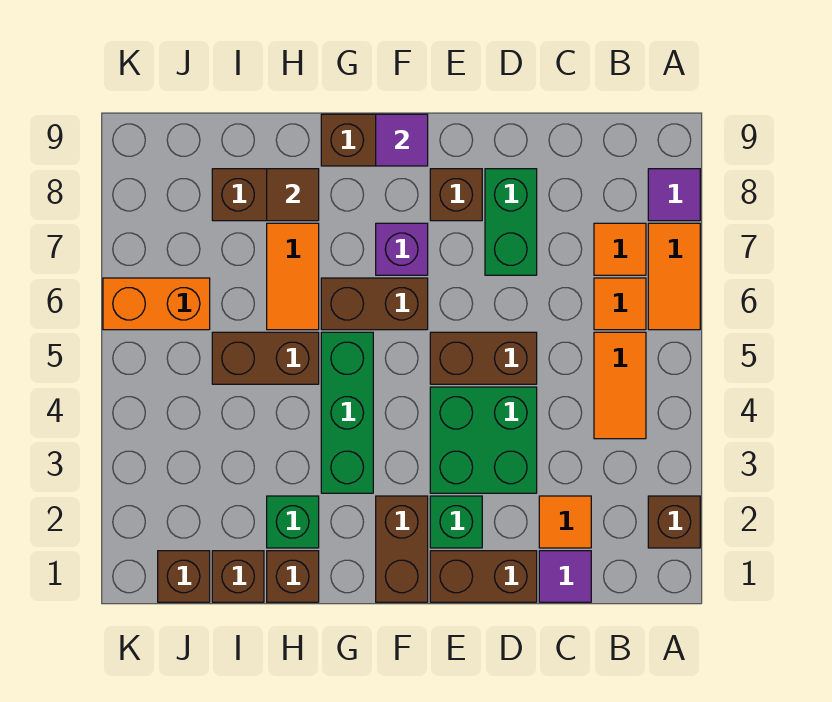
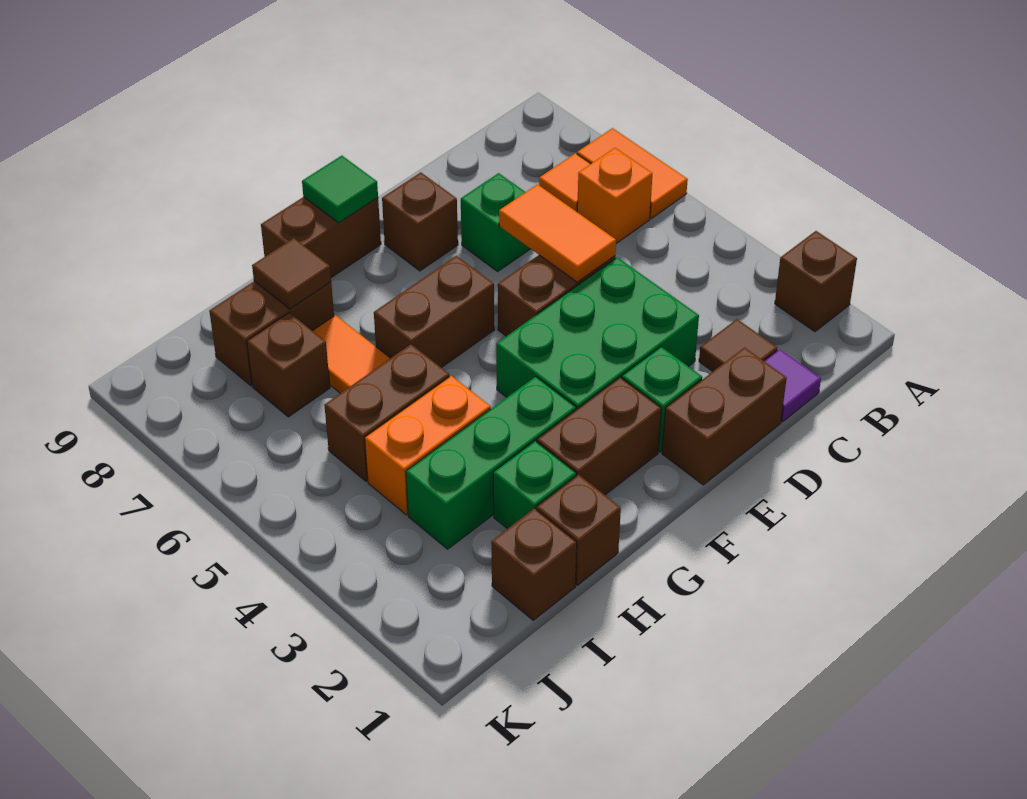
purple tile A8 level 1 -> none
orange tile B4:B5 level 1 -> orange tile D5:D6 level 2
orange tile B6 level 1 -> orange brick B6 level 1
orange tile C2 level 1 -> brown tile C2 level 1
green brick D3:E4 level 1 -> green brick D3:F4 level 1
green brick D7:D8 level 1 -> green brick D7 level 1
brown brick F1:F2 level 1 -> brown brick F2:G2 level 1
purple brick F7 level 1 -> none
purple tile F9 level 2 -> green tile F9 level 2
green brick G3:G5 level 1 -> green brick G3:I3 level 1
brown brick J1 level 1 -> brown brick I7 level 1
orange brick J6:K6 level 1 -> orange brick H4:I4 level 1

